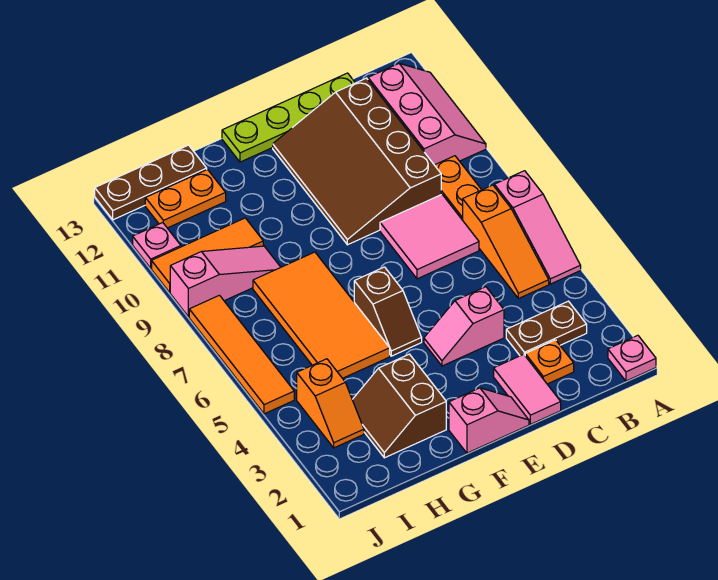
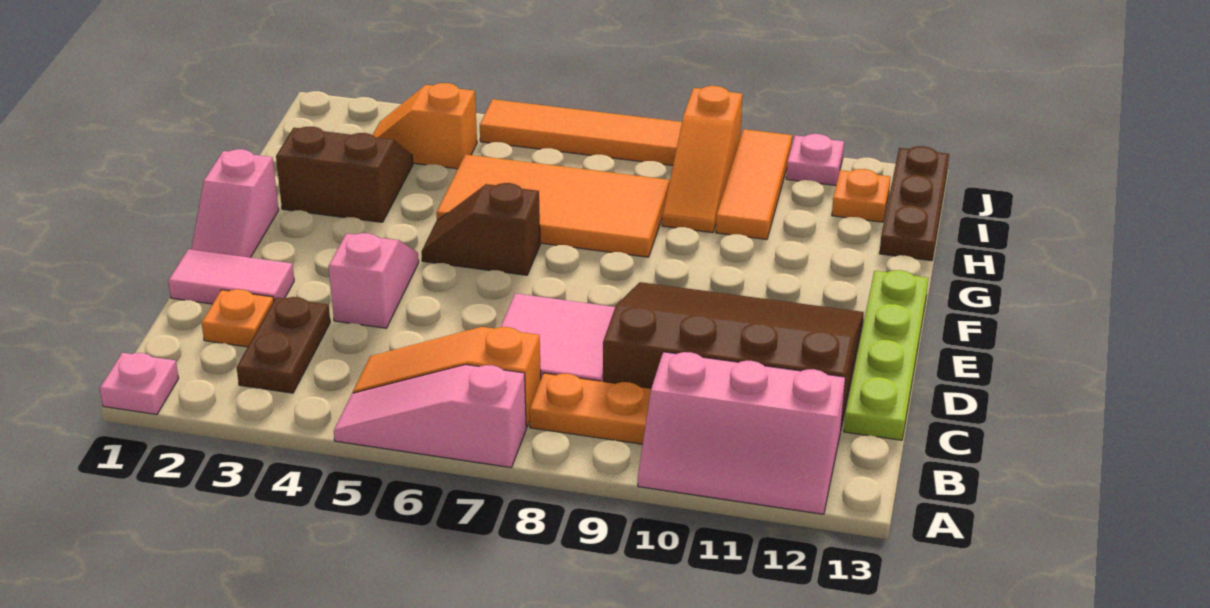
pink slope H9:J9 level 1 top J -> orange slope H9:J9 level 1 top J
orange plate H12:I12 level 1 -> orange plate I12 level 1

